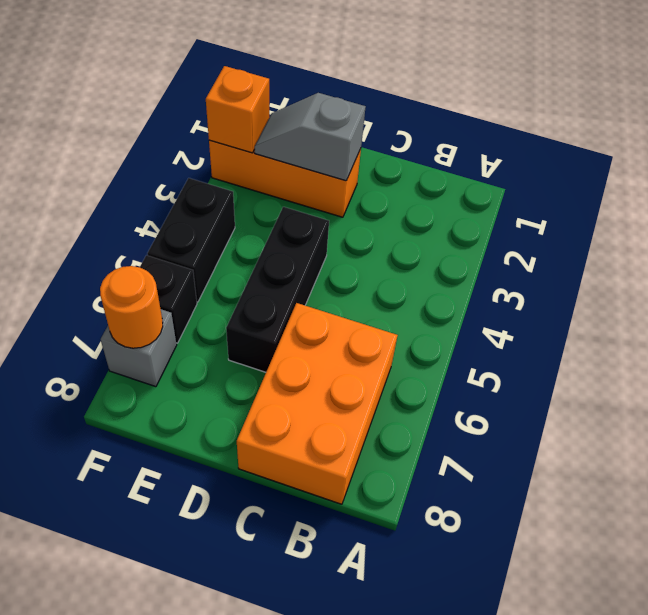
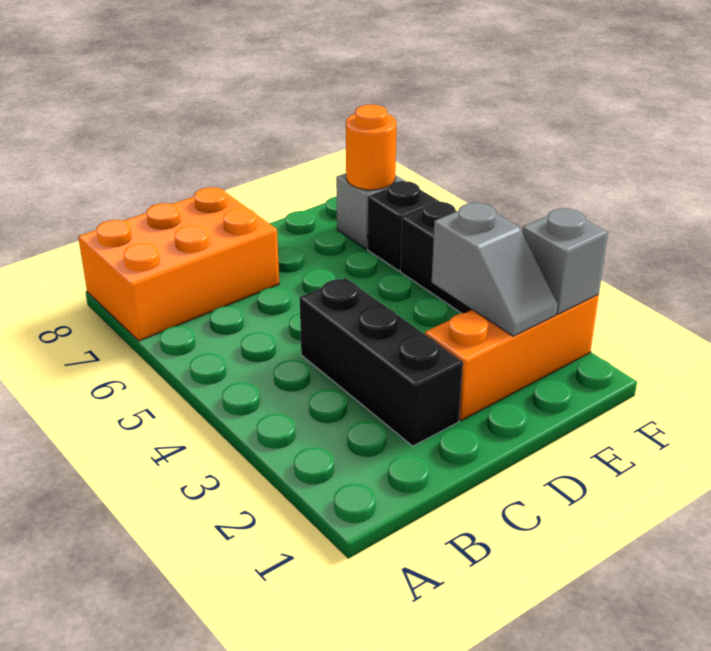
orange brick B6:C8 level 1 -> orange brick A7:C8 level 1
grey slope D2:E2 level 2 top D -> grey slope E2:E3 level 2 top 3
black brick D4:D6 level 1 -> black brick C2:C4 level 1
orange brick F2 level 2 -> grey brick F2 level 2

